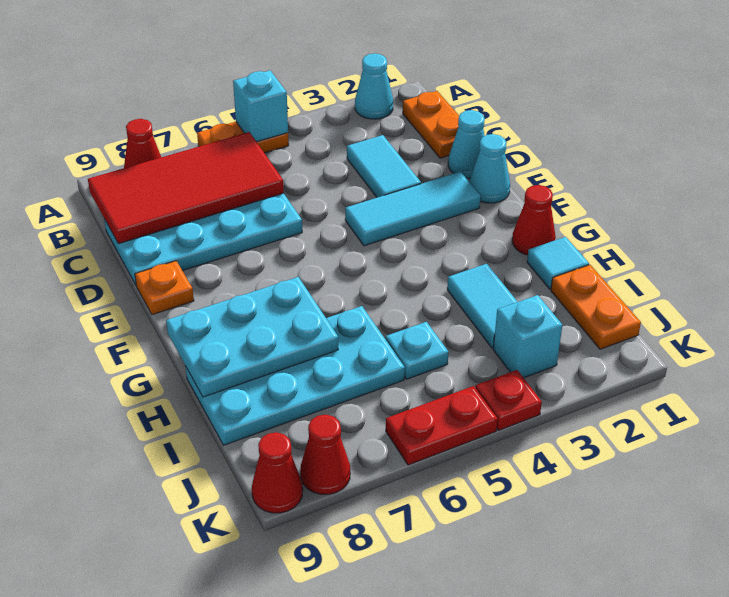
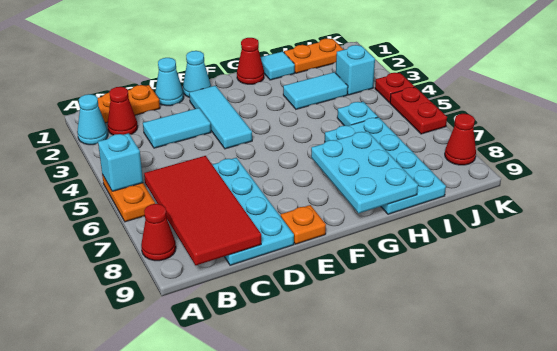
red cone K9 level 1 -> red cone B2 level 1

